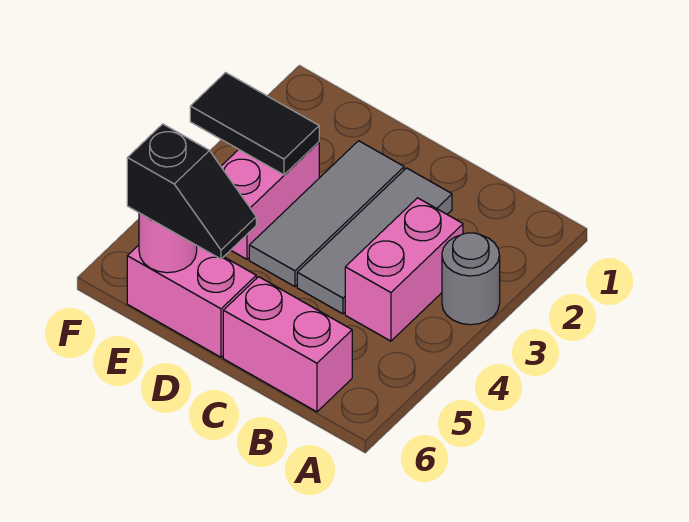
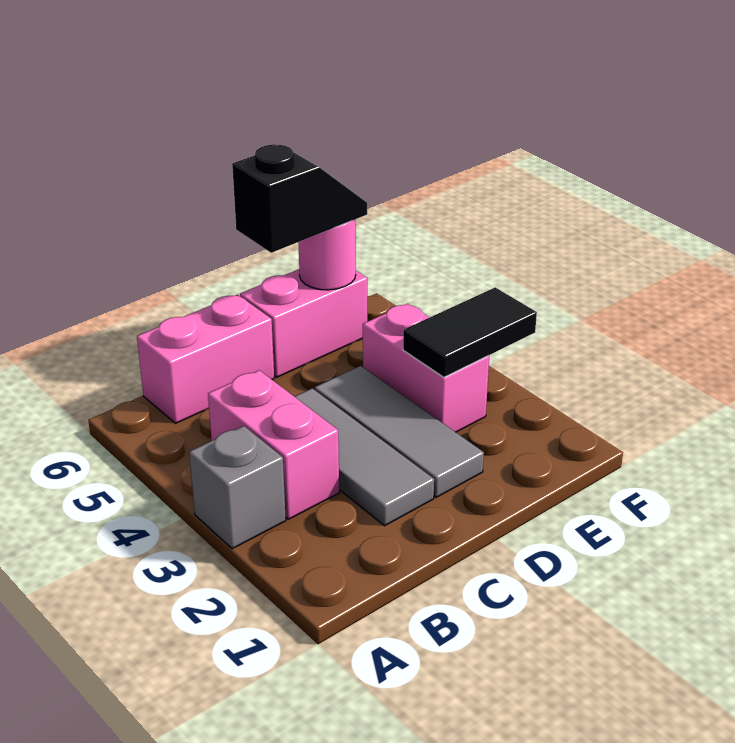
grey round brick A3 level 1 -> grey brick A3 level 1
black slope D6:E6 level 3 top E -> black slope D6:E6 level 3 top D

